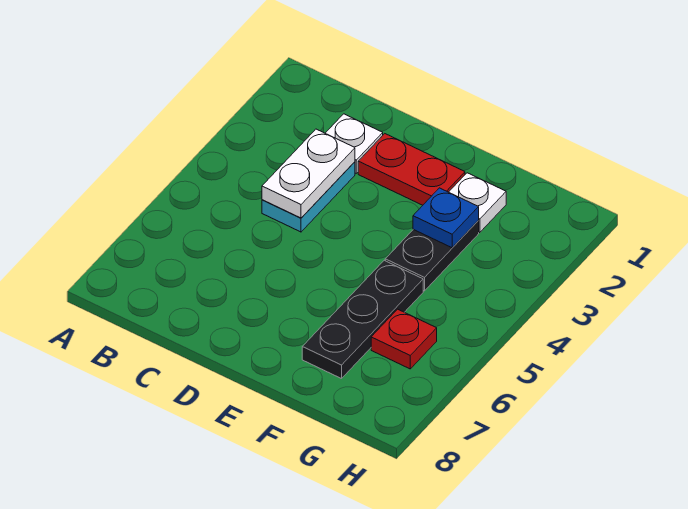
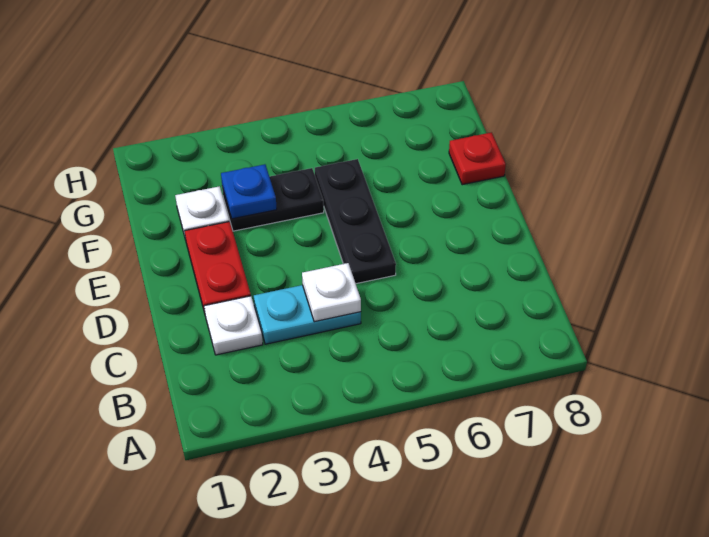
white plate C3:C4 level 2 -> white plate C4 level 2
black plate F5:F7 level 1 -> black plate D5:F5 level 1
red plate G6 level 1 -> red plate F8 level 1

